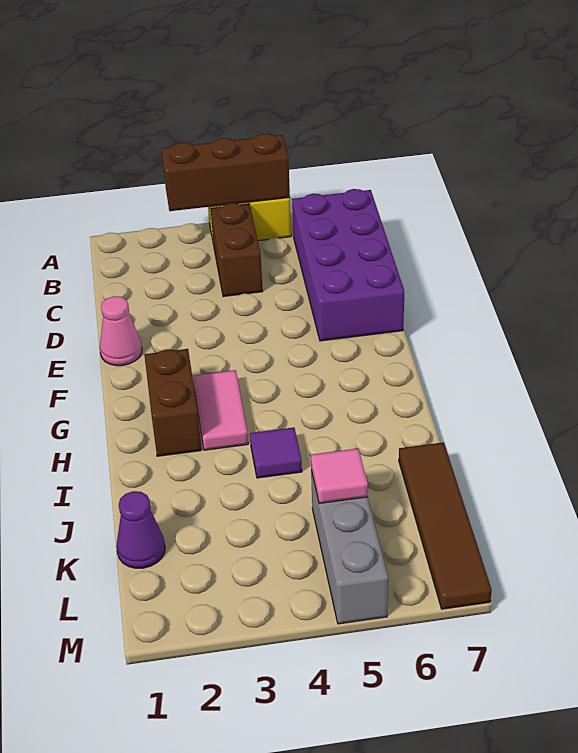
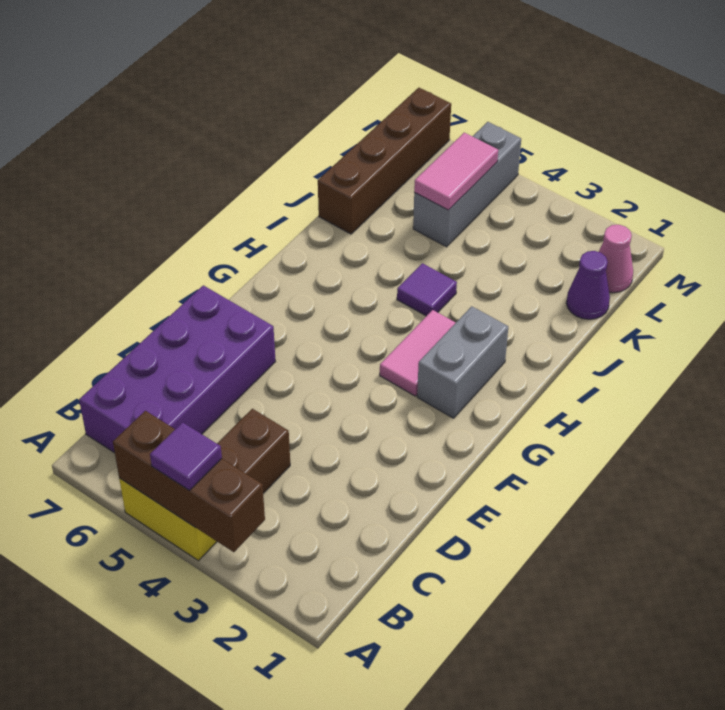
none -> purple tile A4 level 3
pink cone E1 level 1 -> pink cone L1 level 1
brown brick G2:H2 level 1 -> grey brick G2:H2 level 1
brown tile J7:M7 level 1 -> brown brick J7:M7 level 1
pink tile K5 level 2 -> pink tile K5:L5 level 2

